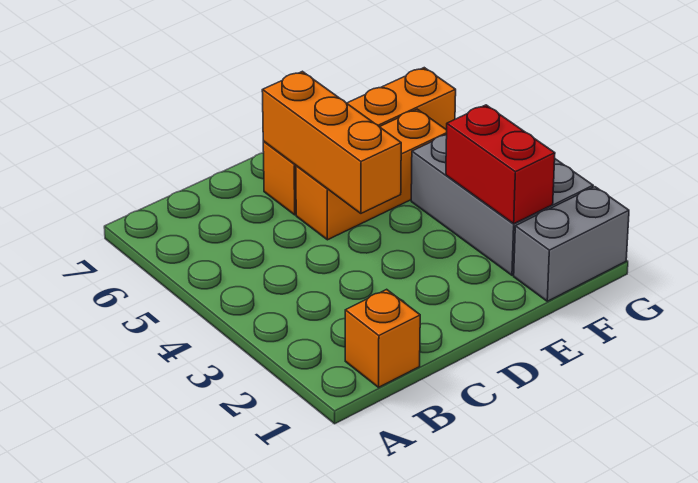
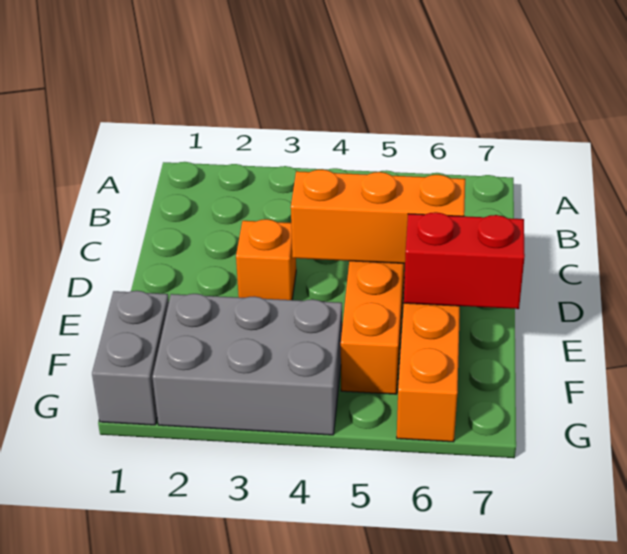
orange brick B1 level 1 -> orange brick D3 level 1
red brick F2:F3 level 2 -> red brick E6:E7 level 2

